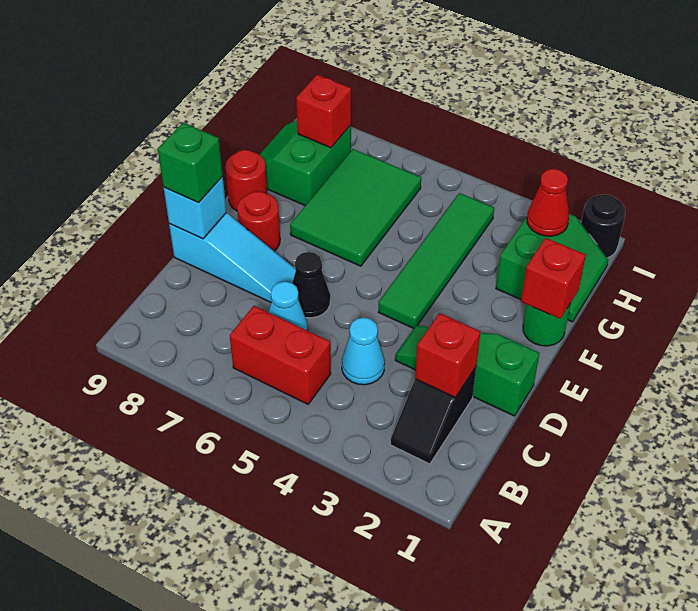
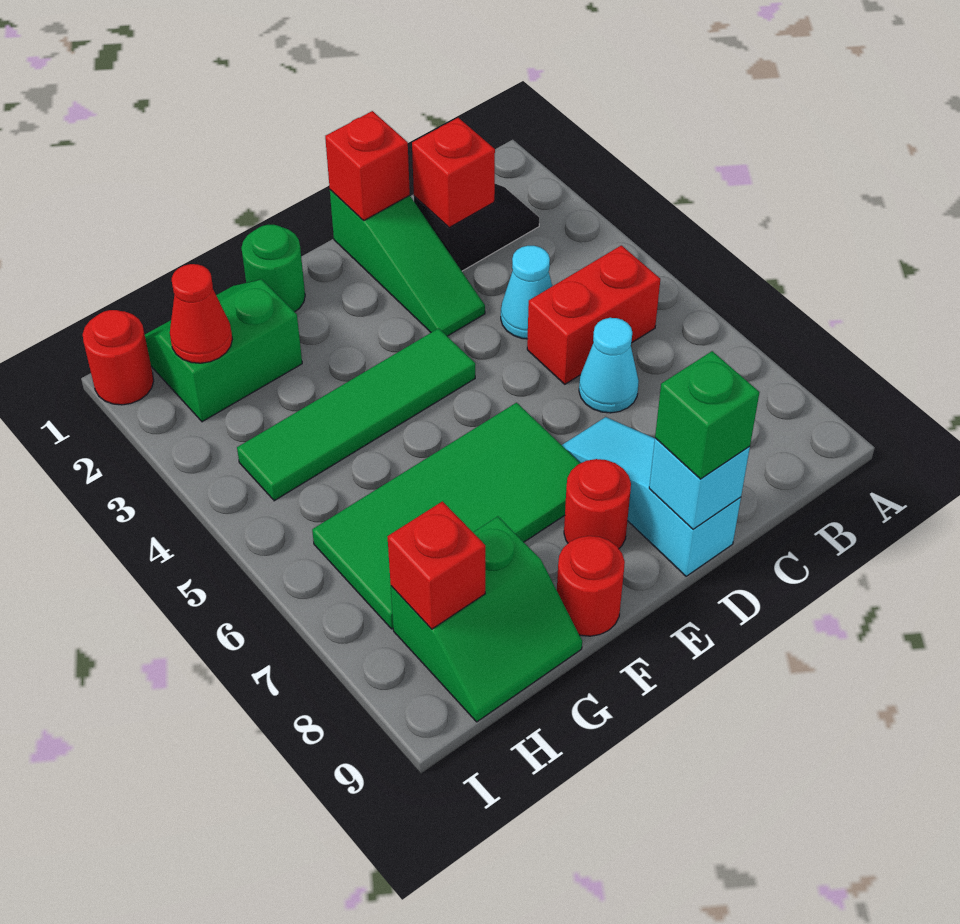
red brick B5:B6 level 1 -> red brick B5:C5 level 1
black cone D6 level 1 -> none
red brick F1 level 2 -> red brick D1 level 2
green tile F6:H7 level 1 -> green tile E6:H7 level 1
black round brick I1 level 1 -> red round brick I1 level 1

